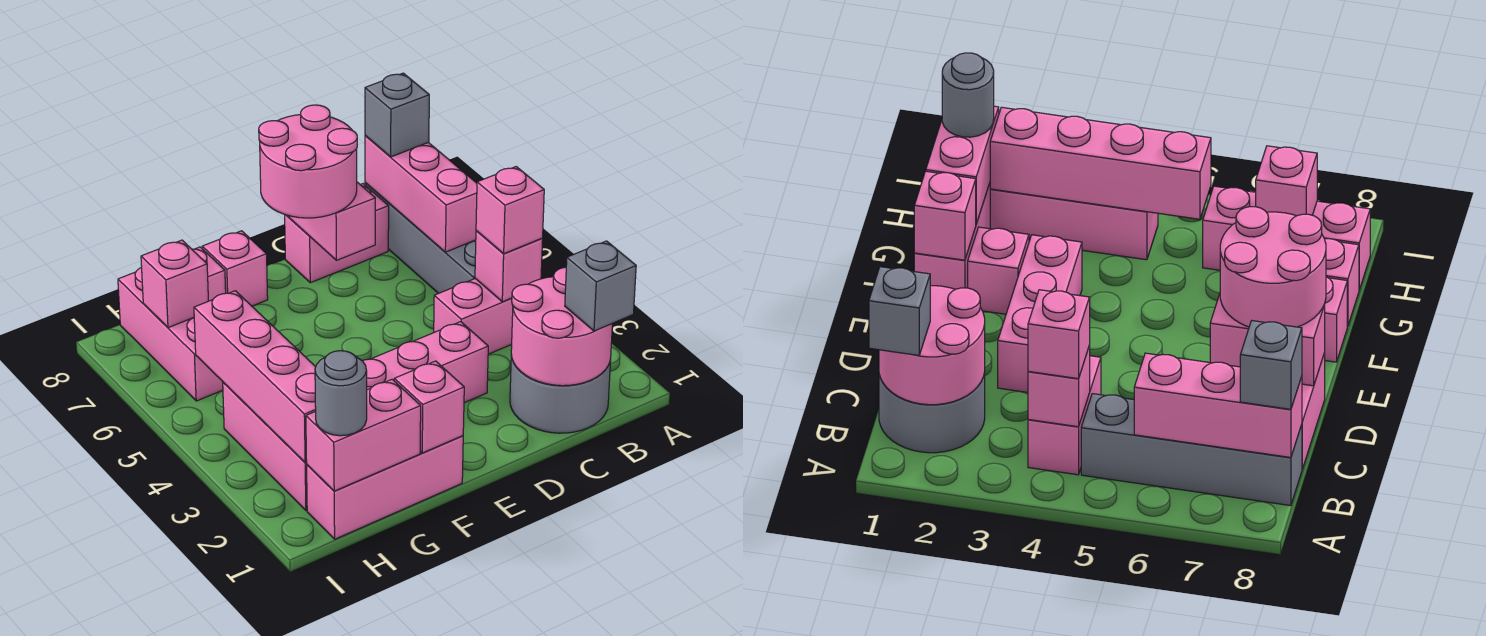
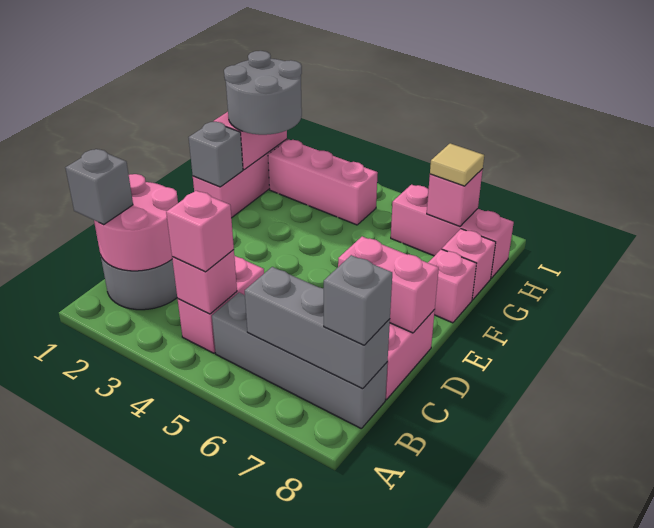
pink brick B6:B8 level 2 -> grey brick B6:B8 level 2
pink brick D3:F3 level 1 -> none
pink round brick D7:E8 level 3 -> none
pink brick F1 level 2 -> grey brick F1 level 2
pink brick F2 level 1 -> none
grey round brick H1 level 3 -> grey round brick G1:H2 level 3
pink brick H2:H5 level 2 -> none
none -> tan tile H7 level 3

